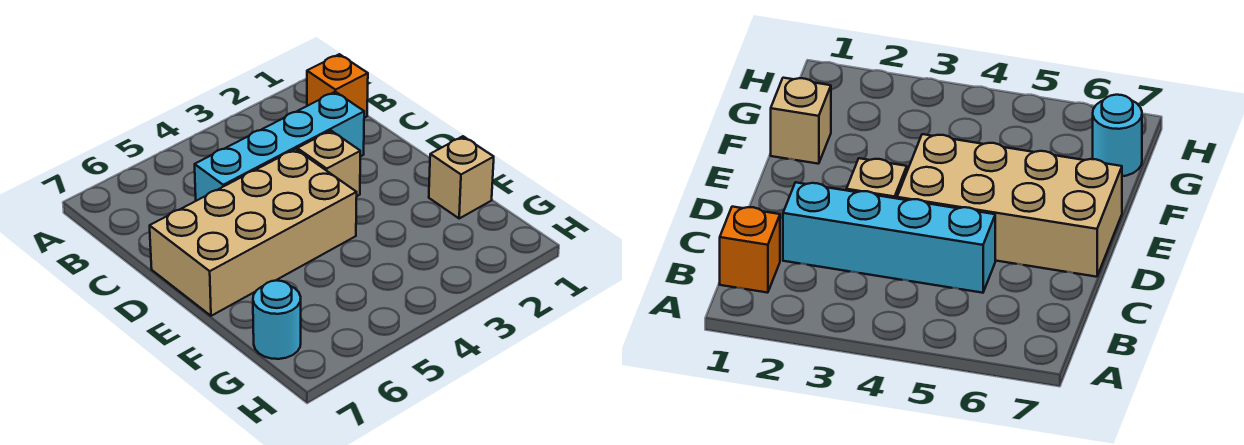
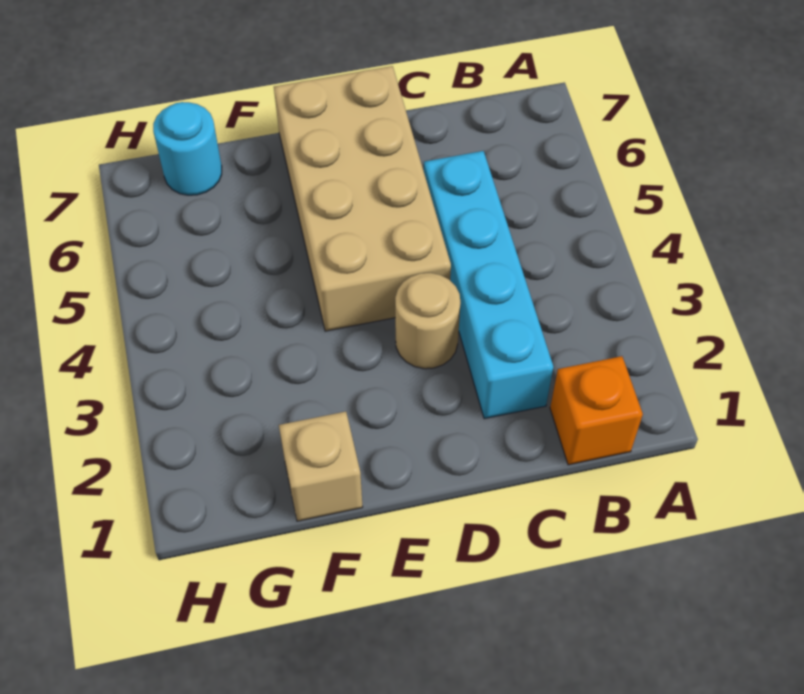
tan brick D3 level 1 -> tan round brick D3 level 1

